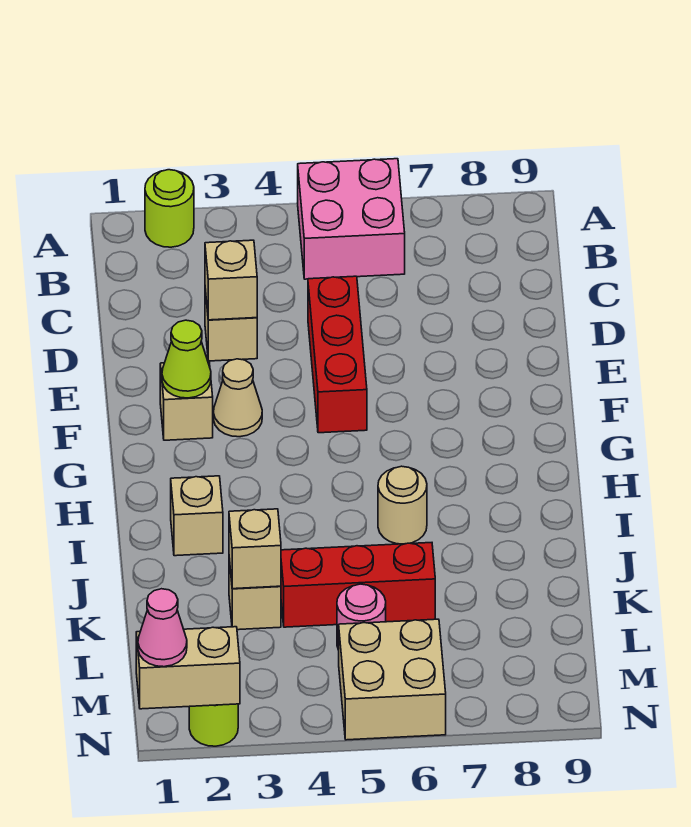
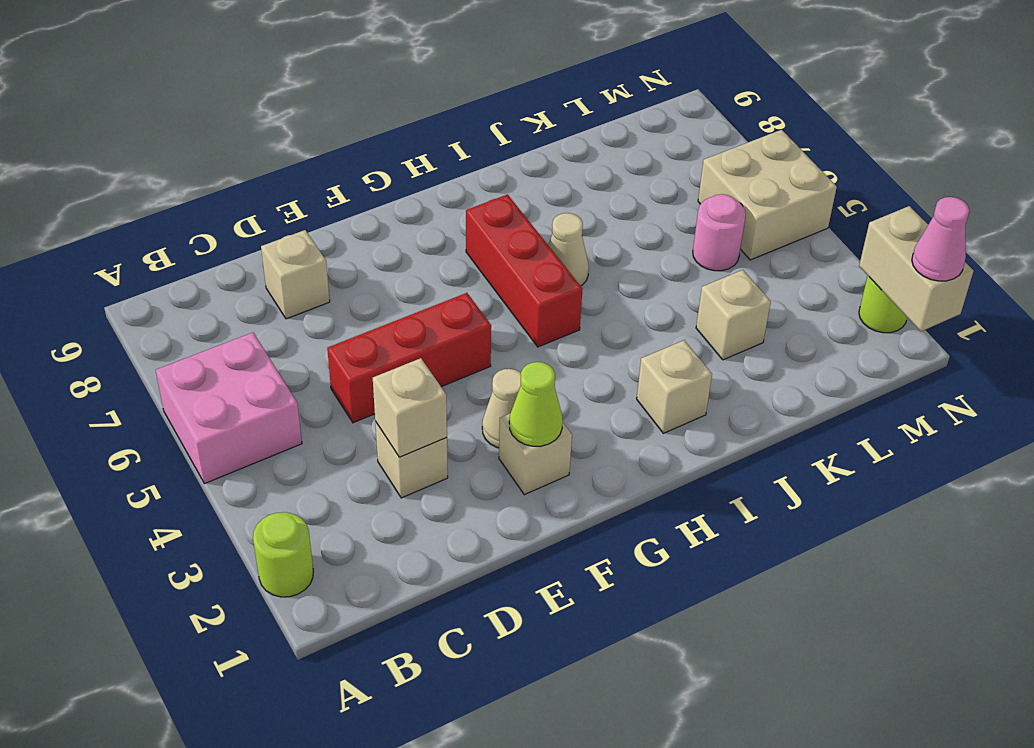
tan round brick I6 level 1 -> tan cone I6 level 1
tan brick K3 level 2 -> tan brick D8 level 1
red brick K4:K6 level 1 -> red brick H5:H7 level 1

